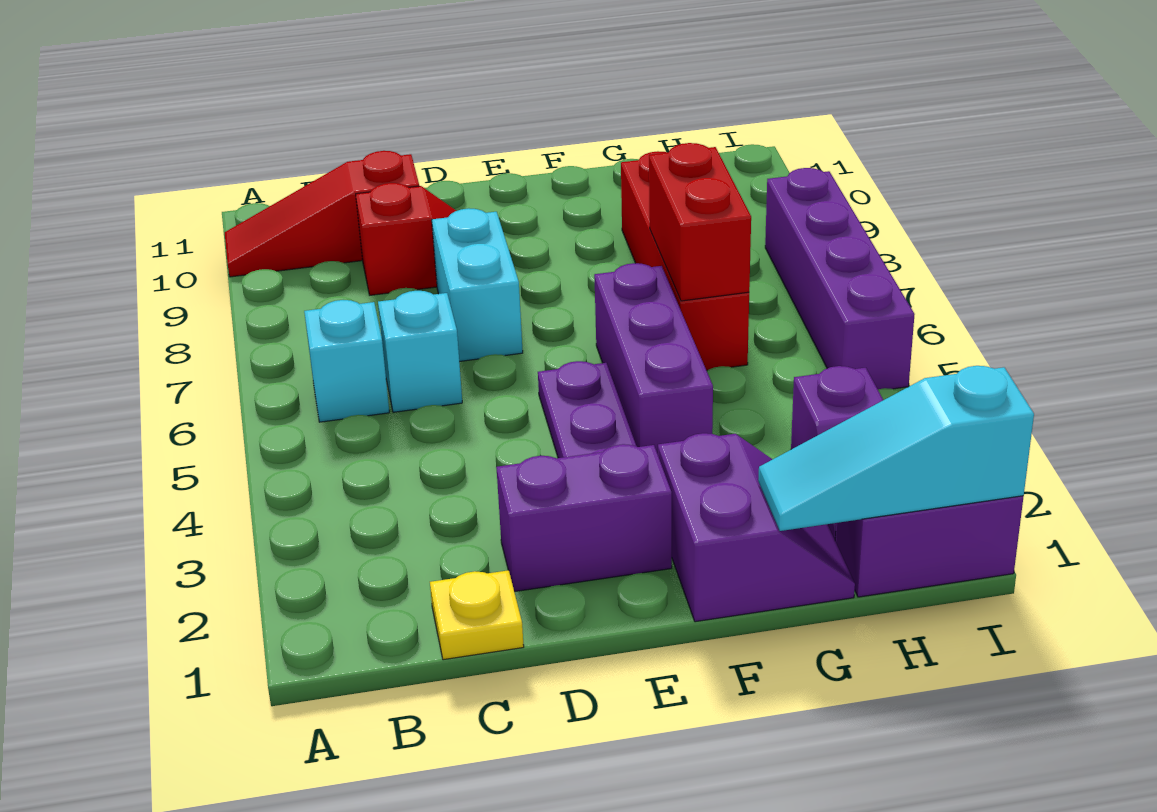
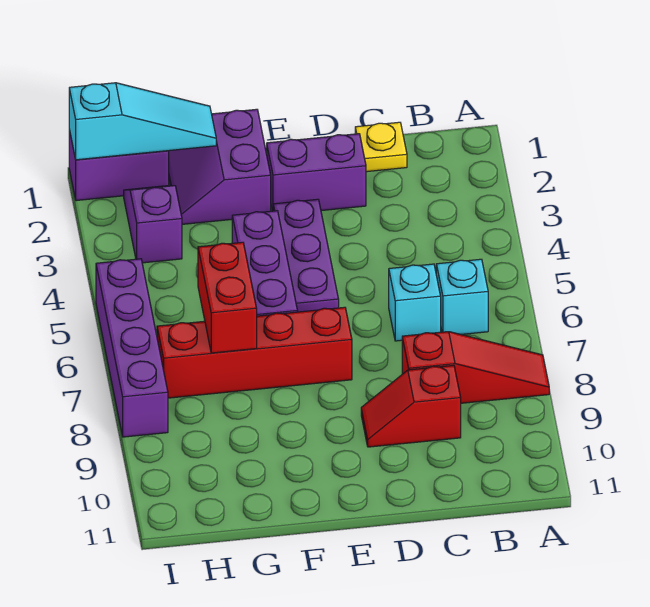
red slope A10:C10 level 1 top C -> red slope A8:C8 level 1 top C
cyan brick D7:D8 level 1 -> none
red brick G6:G9 level 1 -> red brick E7:H7 level 1

